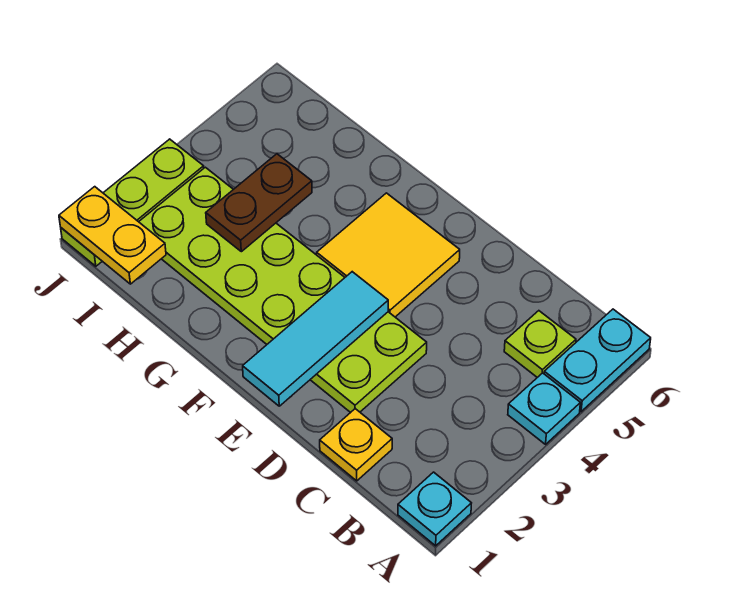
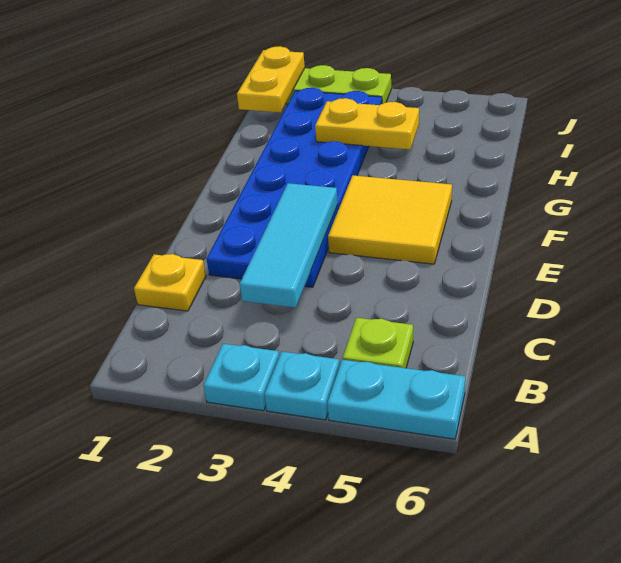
cyan plate A1 level 1 -> cyan plate A3 level 1
lime plate D2:I3 level 1 -> blue plate D2:I3 level 1
cyan tile E1:E3 level 2 -> cyan tile C3:E3 level 2
brown plate H3:H4 level 2 -> yellow plate H3:H4 level 2

